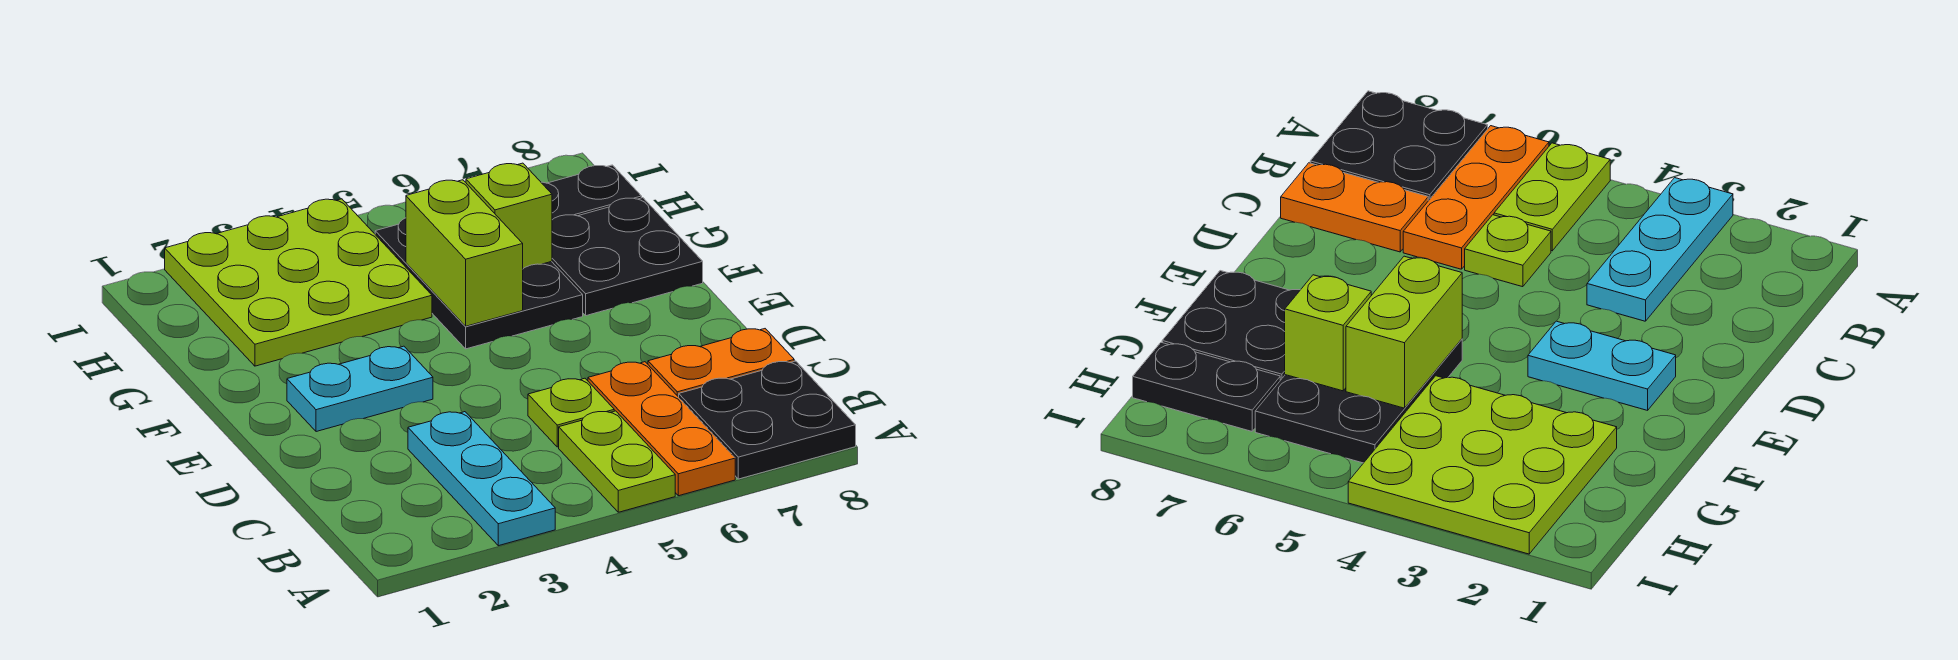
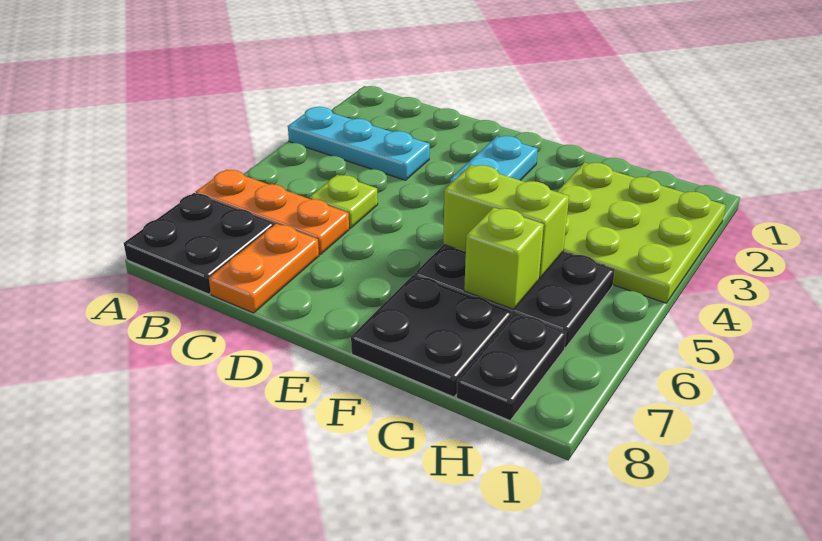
lime plate A5:B5 level 1 -> none

